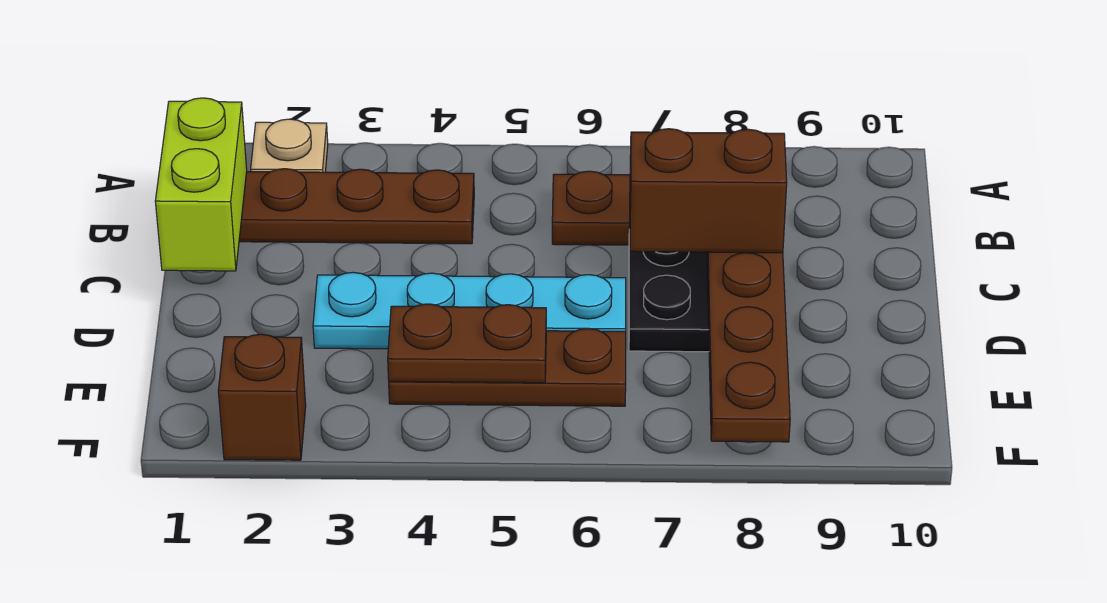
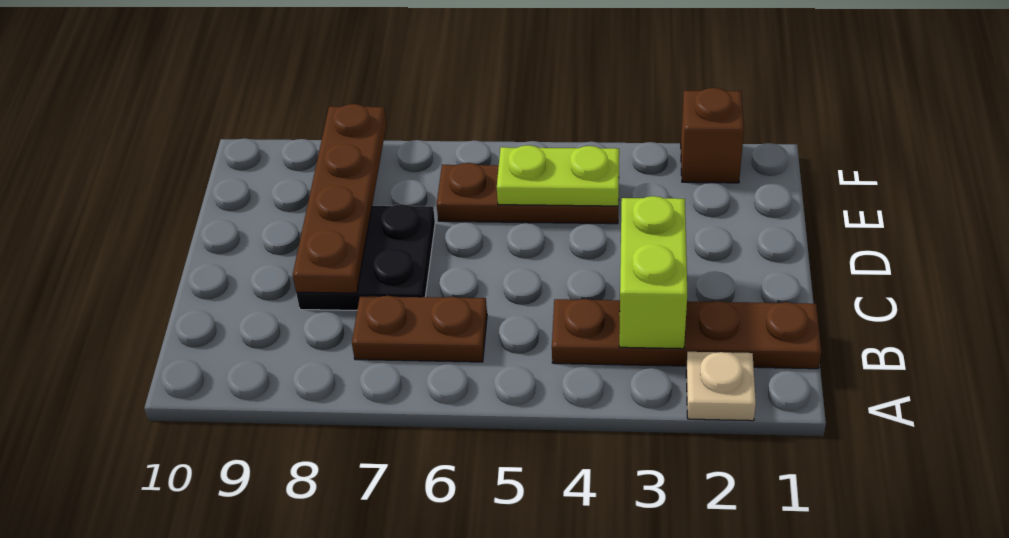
lime brick B1:C1 level 2 -> lime brick B3:C3 level 2
brown brick C7:C8 level 3 -> none
cyan plate D3:D6 level 1 -> none
brown plate E4:E5 level 2 -> lime plate E4:E5 level 2

